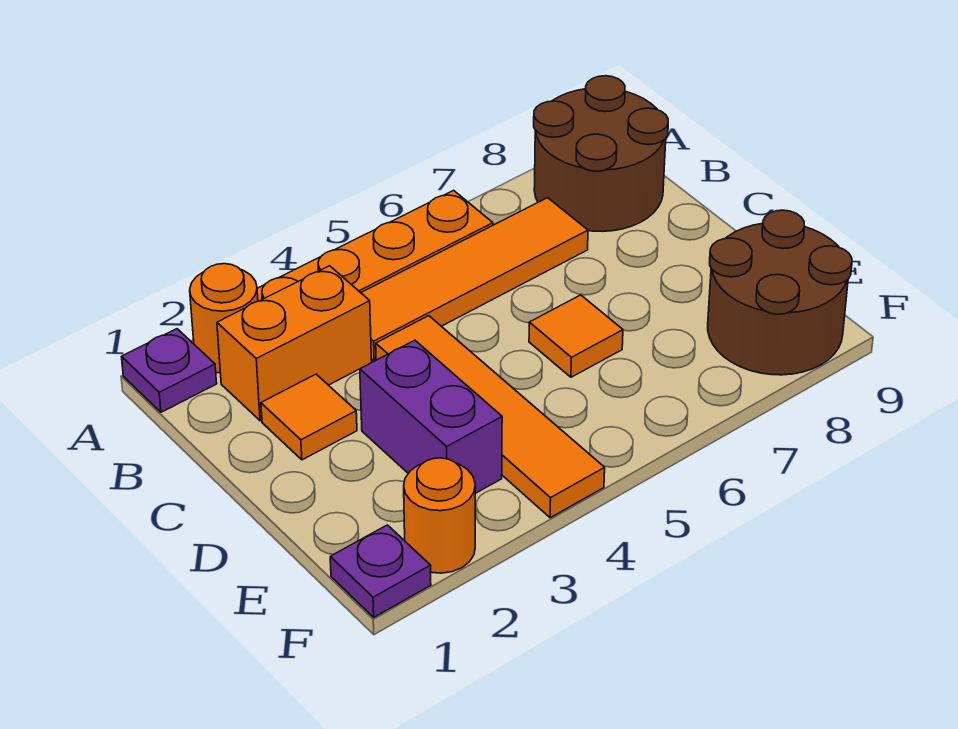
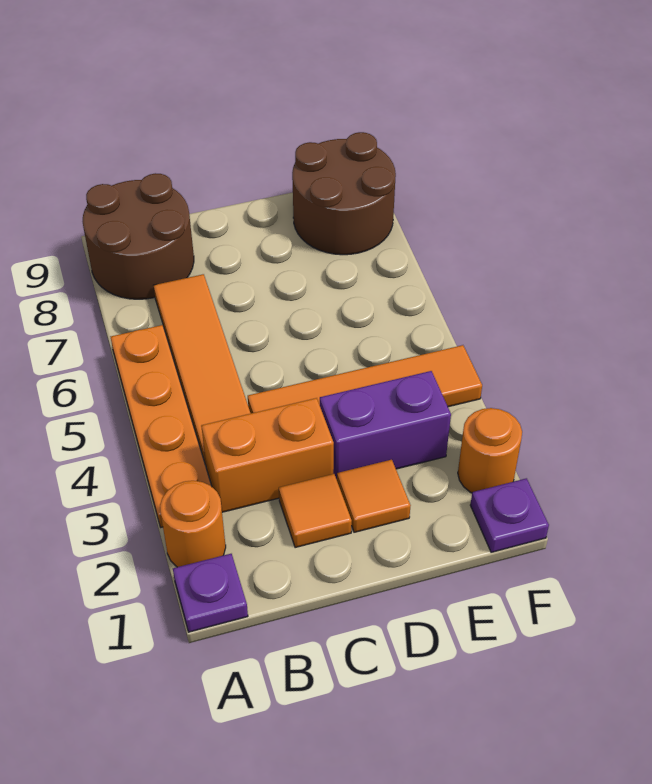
orange brick B2:B3 level 1 -> orange brick B3:C3 level 1
orange tile D6 level 1 -> orange tile D2 level 1

